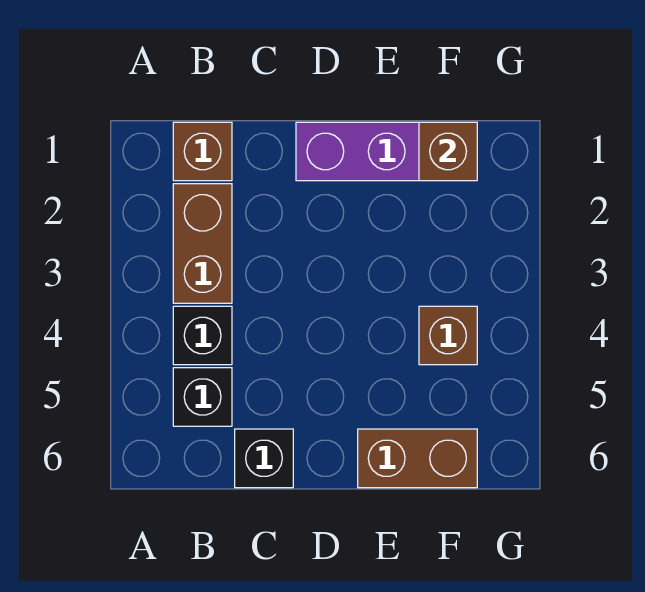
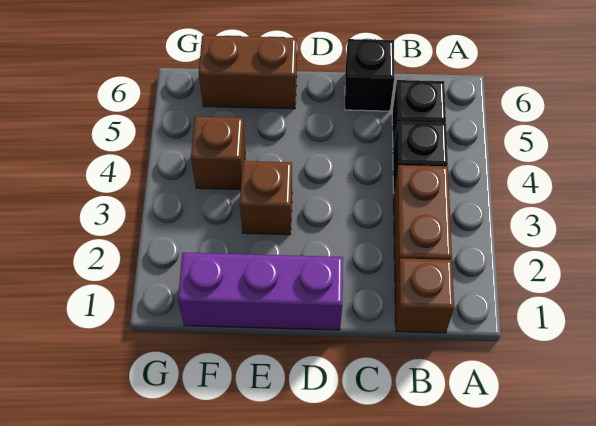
brown brick F1 level 2 -> brown brick E3 level 1

